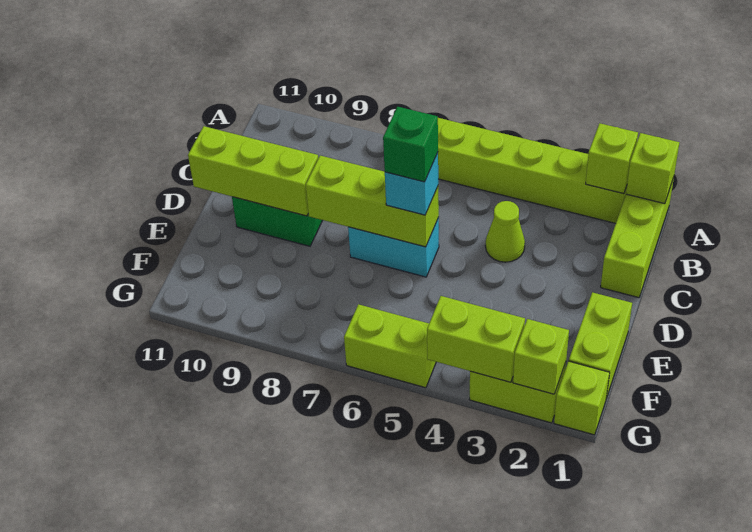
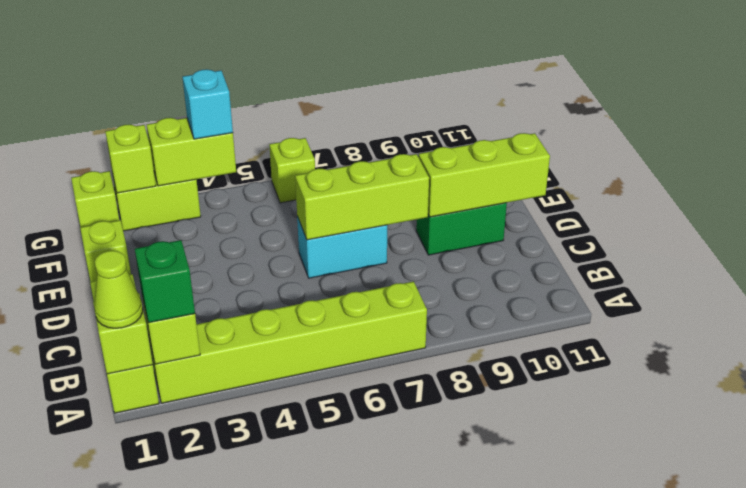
lime cone C4 level 1 -> lime cone A1 level 3
cyan brick D6 level 3 -> cyan brick G4 level 3
green brick D6 level 4 -> green brick A2 level 3
lime brick E1:F1 level 1 -> lime brick E1 level 1
lime brick G5:G6 level 1 -> lime brick G6 level 1

